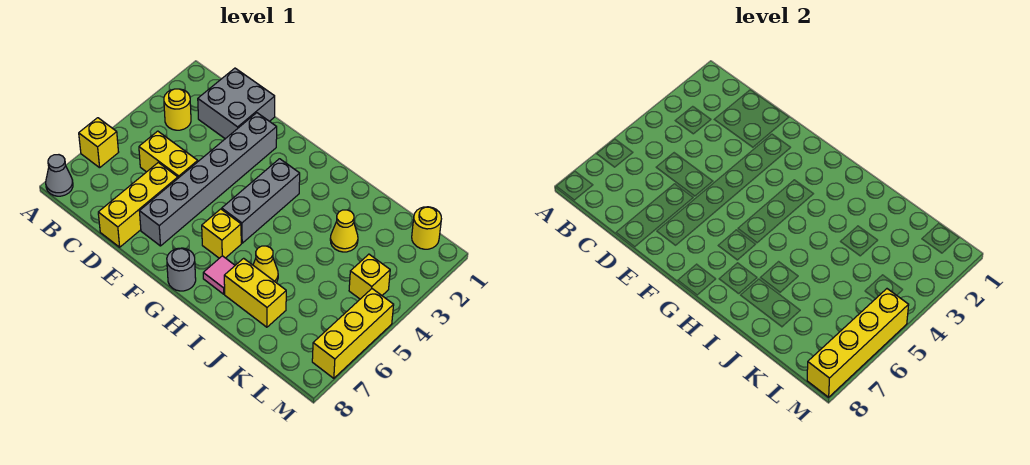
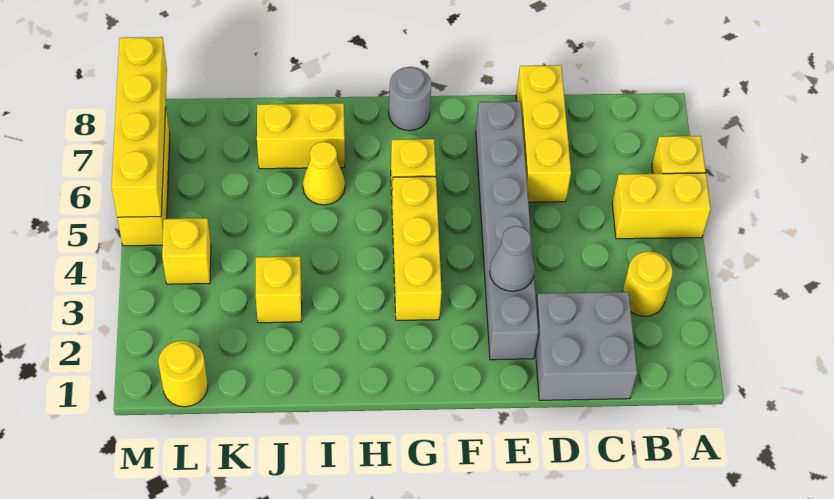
grey cone A8 level 1 -> grey cone E3 level 2
yellow brick C5:D5 level 1 -> yellow brick A5:B5 level 1
grey brick G3:G5 level 1 -> yellow brick G3:G5 level 1
pink tile H7 level 1 -> none
yellow cone J3 level 1 -> yellow brick J3 level 1

